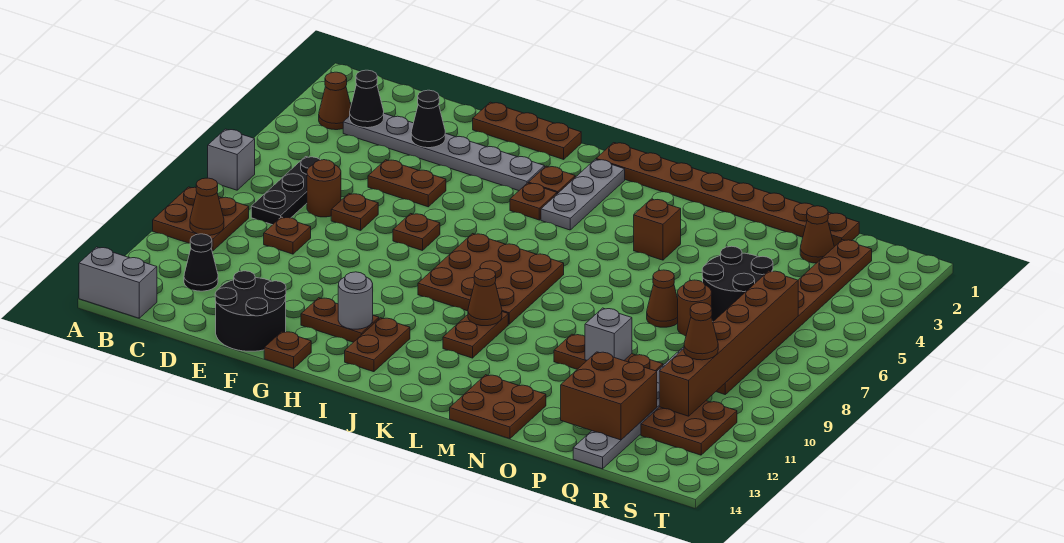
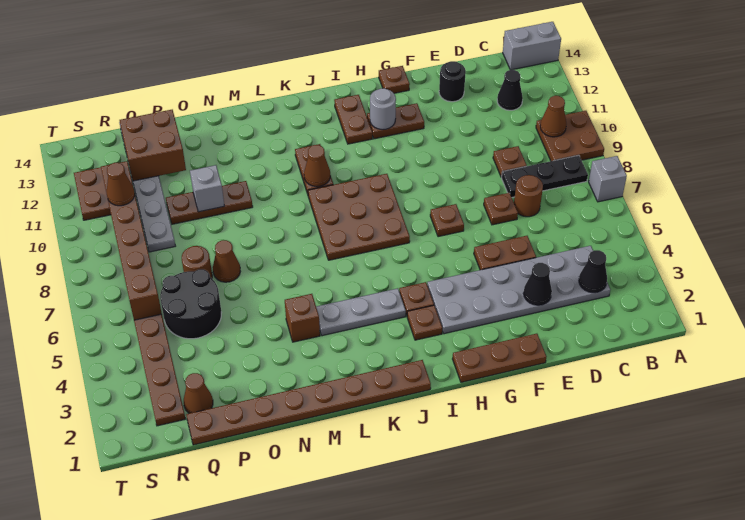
brown cone B3 level 1 -> none
grey plate C3:H3 level 1 -> grey plate C3:H4 level 1
black plate C6:C8 level 1 -> black plate B8:D8 level 1
black round brick E13:F14 level 1 -> black round brick E13 level 1
grey plate J2:J4 level 1 -> grey plate J4:L4 level 1
brown plate M13:N14 level 1 -> none

